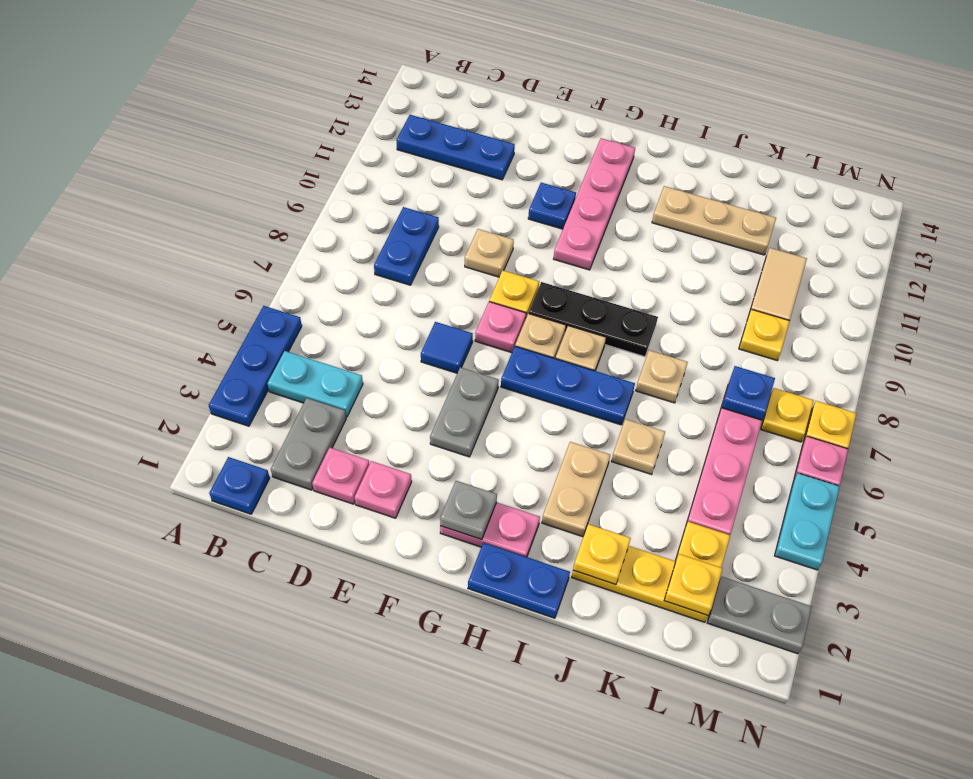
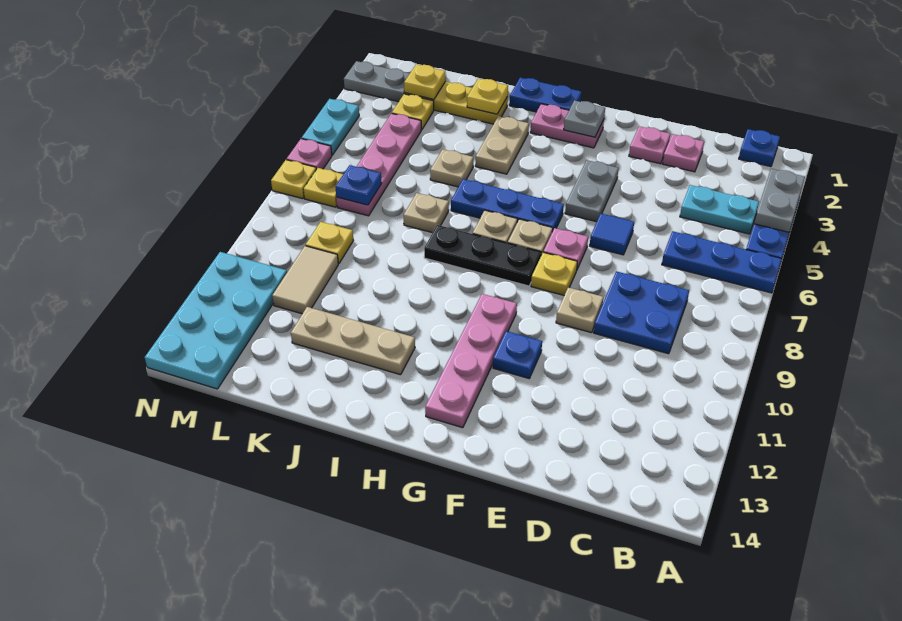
blue plate B12:D12 level 1 -> blue plate A6:C6 level 1
grey plate C2:C3 level 1 -> grey plate A3:A4 level 2
blue plate C8:C9 level 1 -> blue plate C8:D9 level 1
none -> cyan plate M11:N14 level 1

